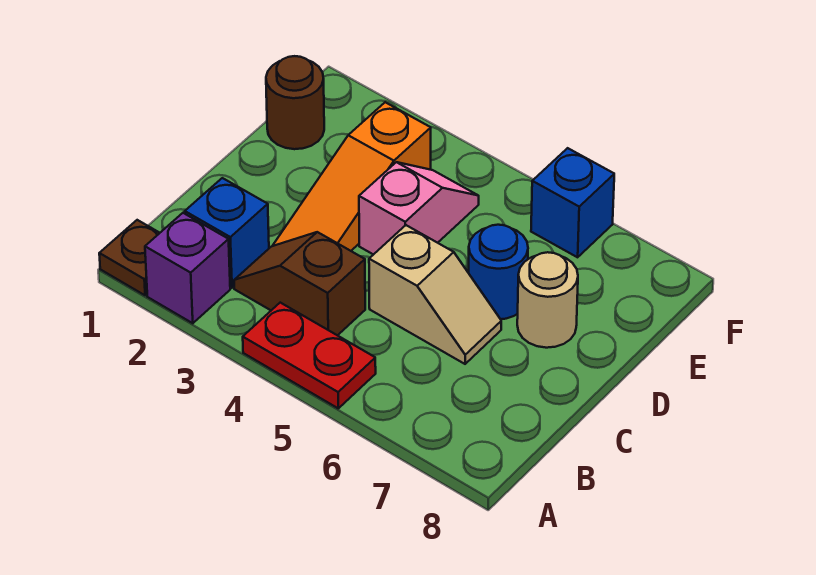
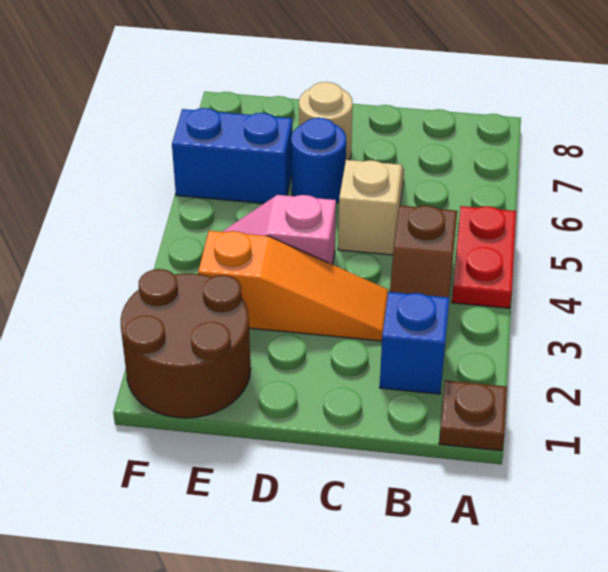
purple brick A2 level 1 -> none
brown round brick E1 level 1 -> brown round brick E1:F2 level 1
blue brick F6 level 1 -> blue brick E6:F6 level 1

